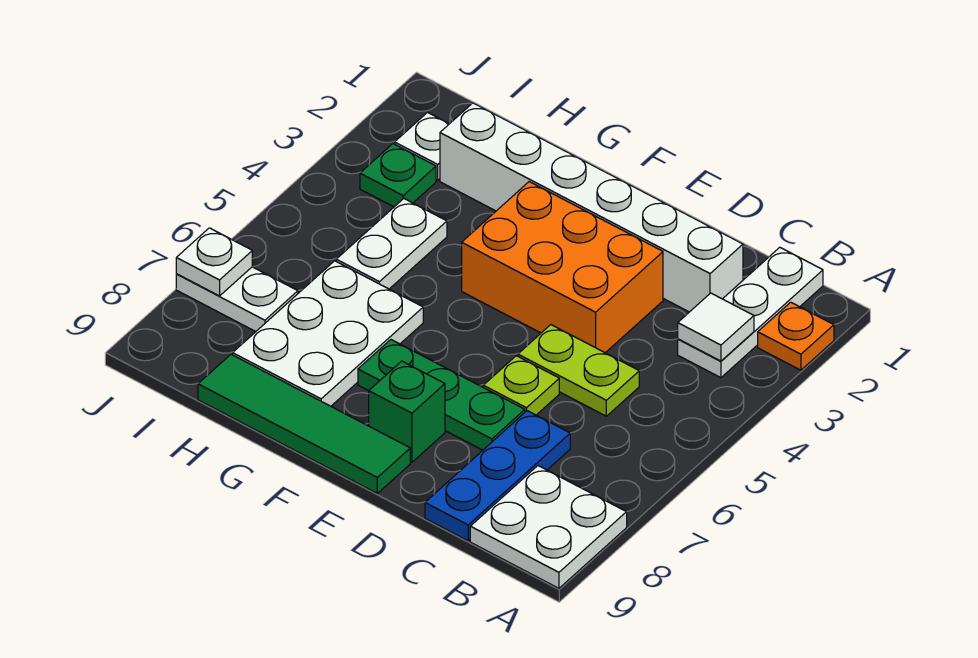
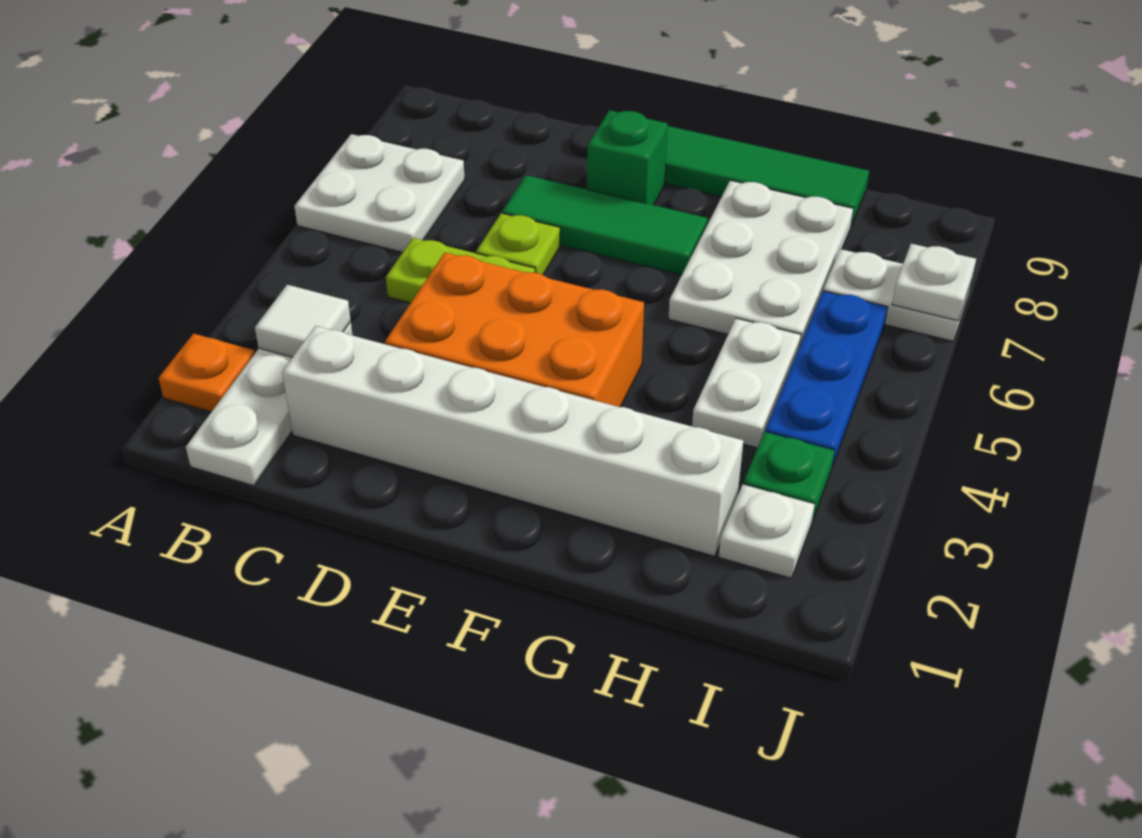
white plate A8:B9 level 1 -> white plate A6:B7 level 1
blue plate C7:C9 level 1 -> blue plate I4:I6 level 1
green plate D7:F7 level 1 -> green tile D7:F7 level 1

